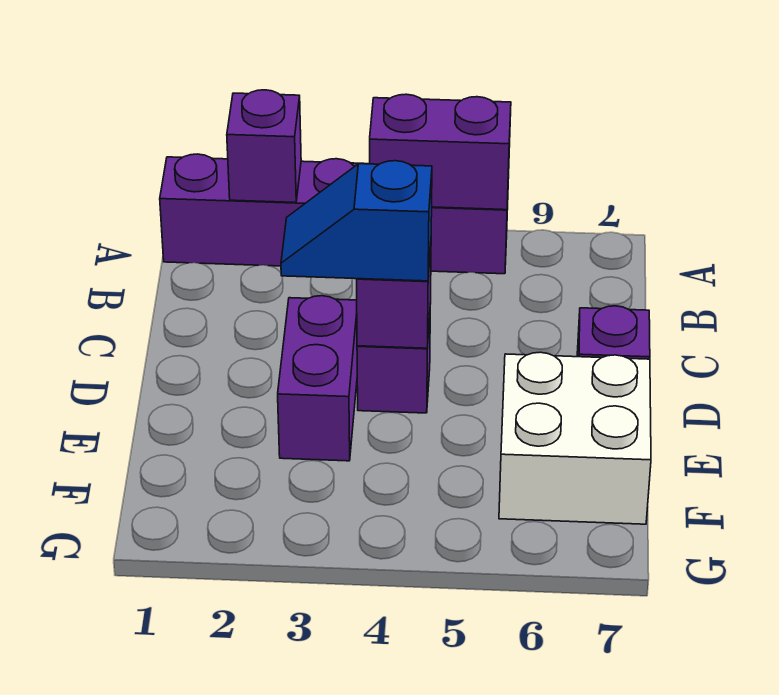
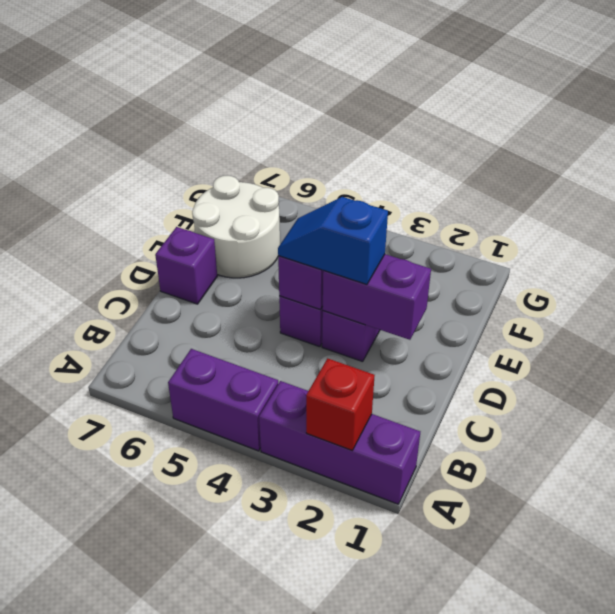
purple brick A2 level 2 -> red brick A2 level 2
purple brick A4:A5 level 2 -> purple brick D2:D3 level 2
blue slope D3:D4 level 3 top 4 -> blue slope D3:D4 level 3 top 3
white brick E6:F7 level 1 -> white round brick E6:F7 level 1

